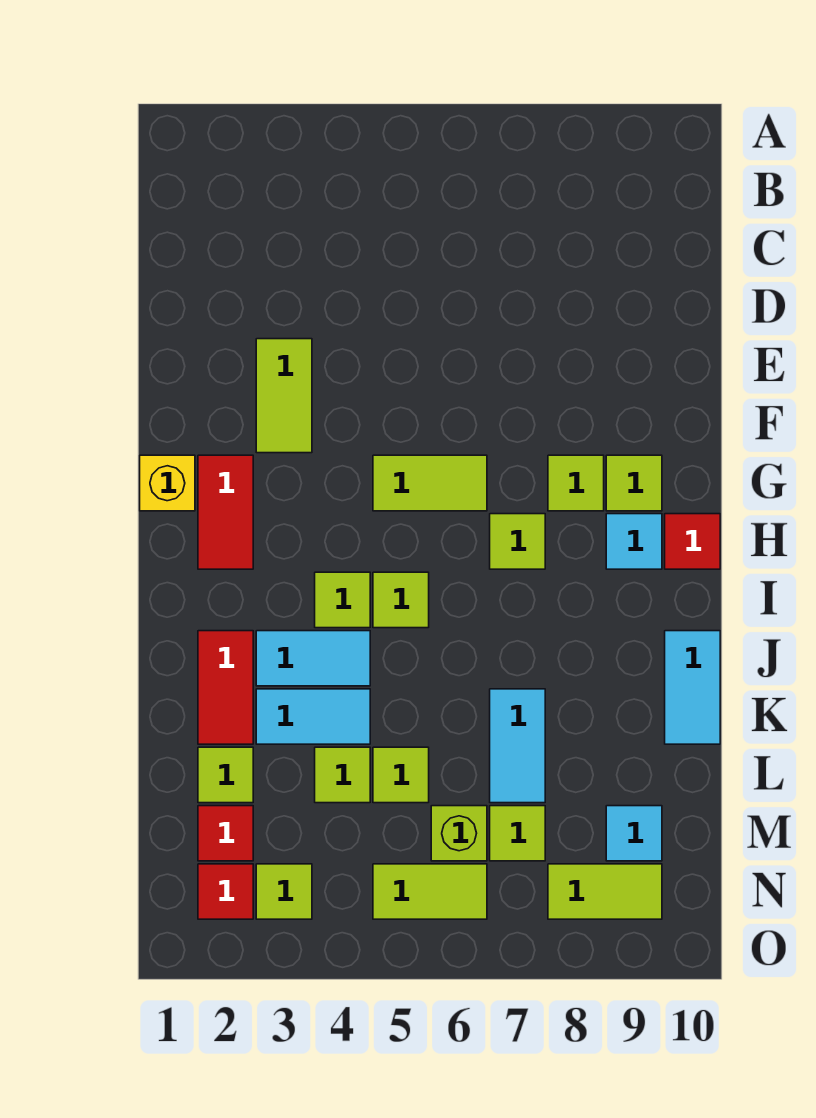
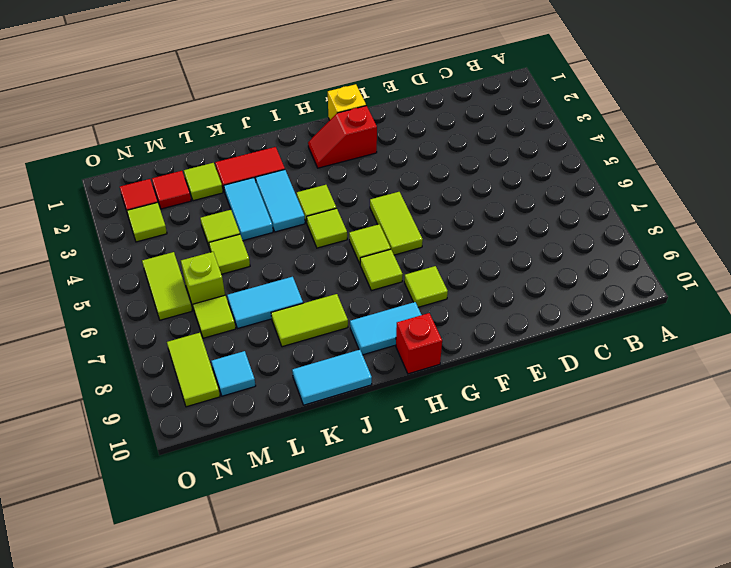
lime tile E3:F3 level 1 -> lime tile J8:K8 level 1
red tile G2:H2 level 1 -> red slope G2:H2 level 1 top G
lime tile G9 level 1 -> lime tile H6 level 1
cyan tile H9 level 1 -> cyan tile H9:I9 level 1
red tile H10 level 1 -> red brick H10 level 1

